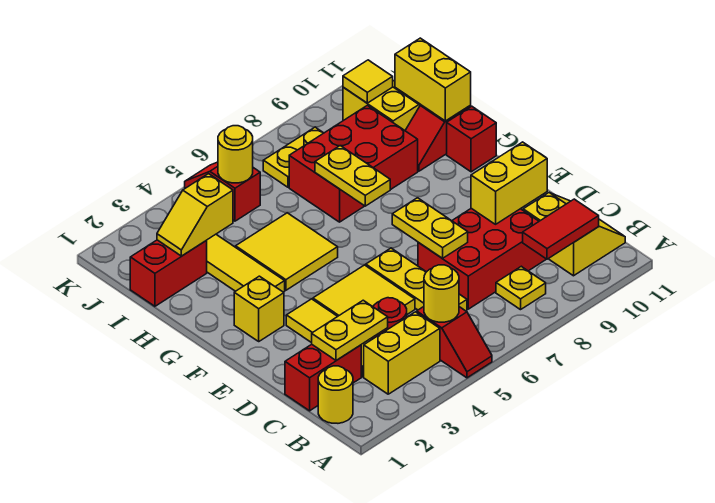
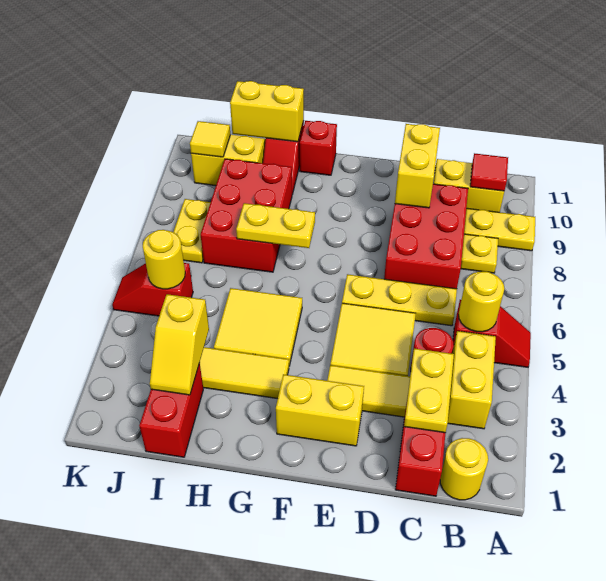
red tile B9:B10 level 2 -> red tile B10 level 2
yellow plate D7:E7 level 2 -> yellow plate A9:B9 level 1
yellow brick F2 level 1 -> yellow brick E2:F2 level 1

